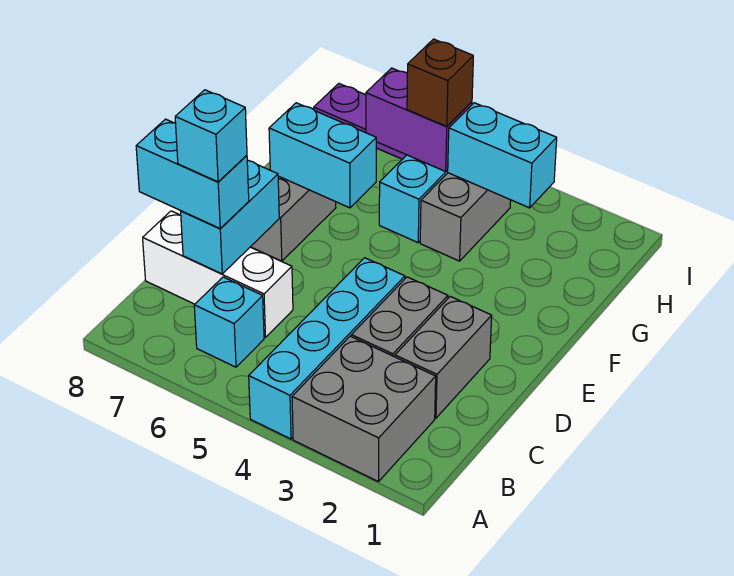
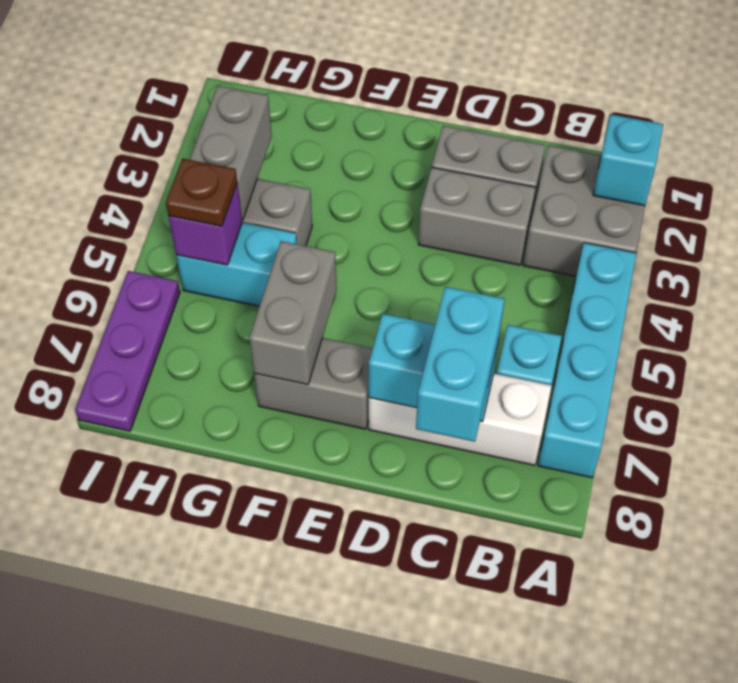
cyan brick A4:D4 level 1 -> cyan brick A4:A7 level 1
white brick C6:C8 level 1 -> white brick B7:D7 level 1
cyan brick C7 level 4 -> cyan brick A2 level 2
cyan brick F6:F7 level 2 -> grey brick F6:F7 level 2
cyan brick H3:H4 level 2 -> grey brick H3:H4 level 2
purple brick H5:H6 level 2 -> purple brick H5 level 2
brown brick H5 level 3 -> brown plate H5 level 3

